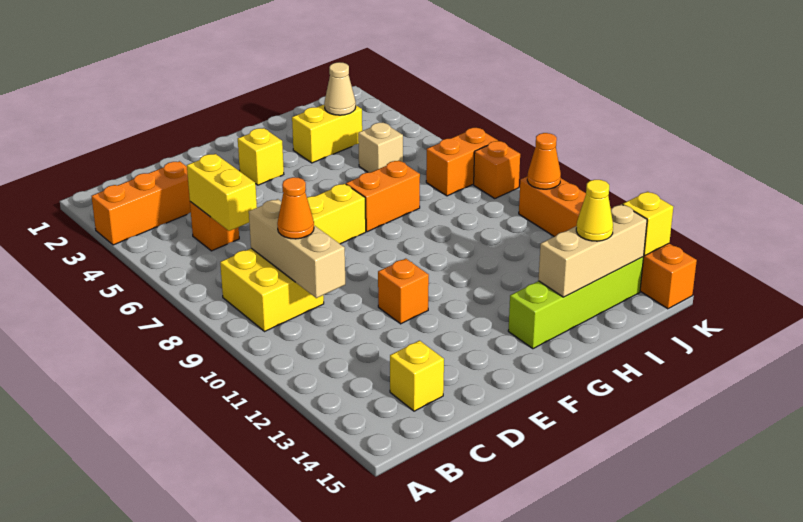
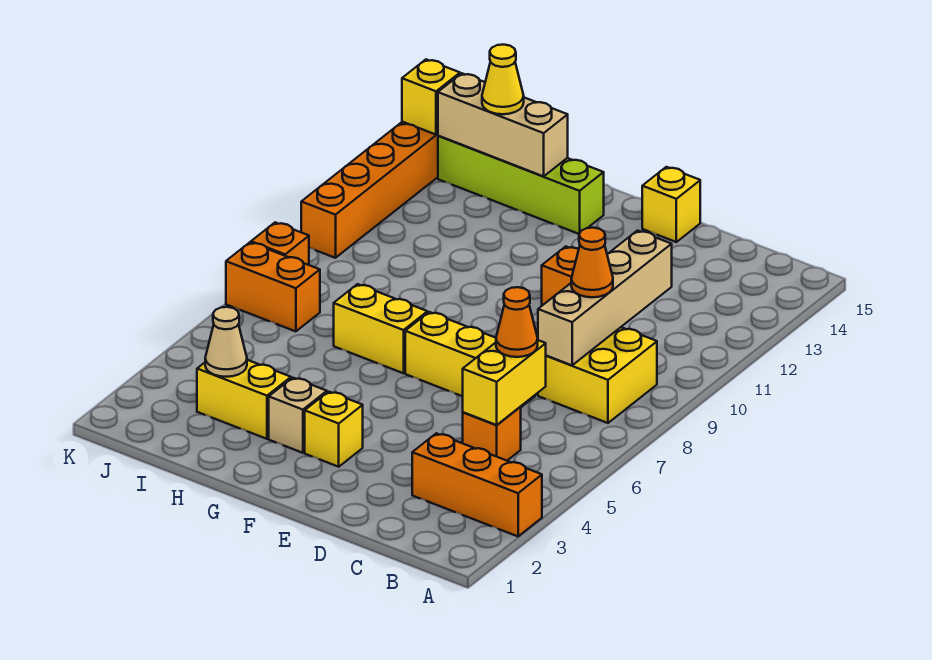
tan brick C8:C10 level 2 -> tan brick C8:C11 level 2
yellow brick C14 level 1 -> yellow brick E15 level 1
orange brick G7:H7 level 1 -> yellow brick G7:H7 level 1
tan brick I5 level 1 -> tan brick G3 level 1
orange cone K10 level 2 -> orange cone C6 level 3

